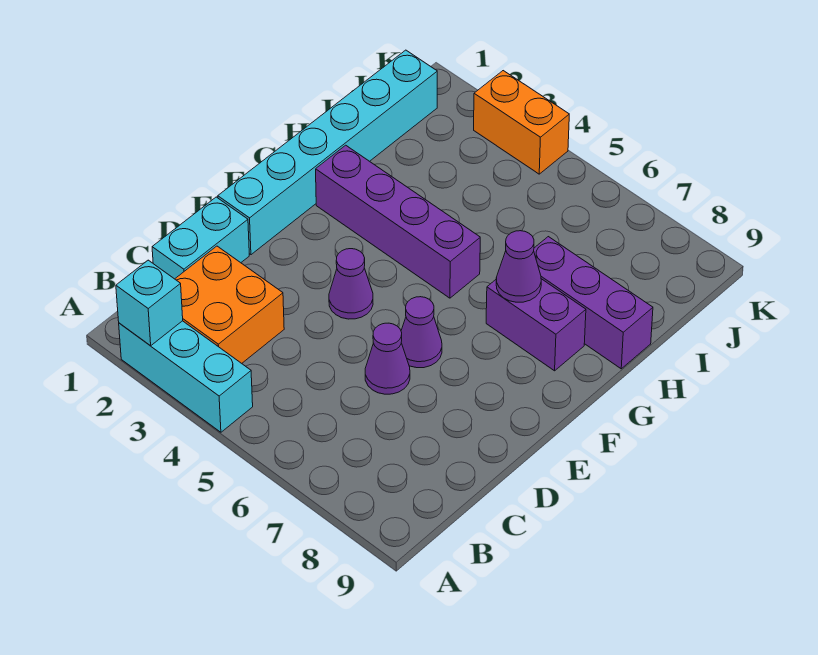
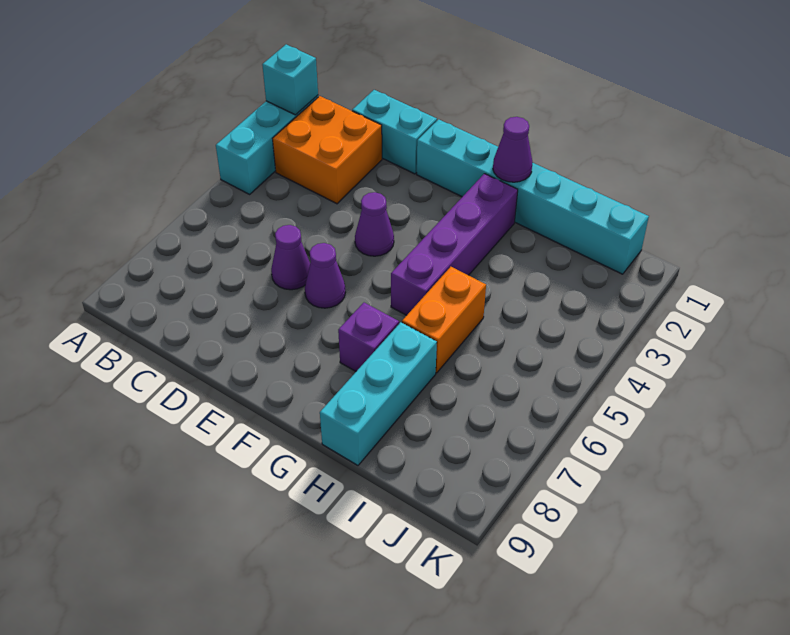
purple brick G7:G8 level 1 -> purple brick G7 level 1
purple cone G7 level 2 -> purple cone G1 level 2
purple brick H7:H9 level 1 -> cyan brick H7:H9 level 1
orange brick K3:K4 level 1 -> orange brick H5:H6 level 1

